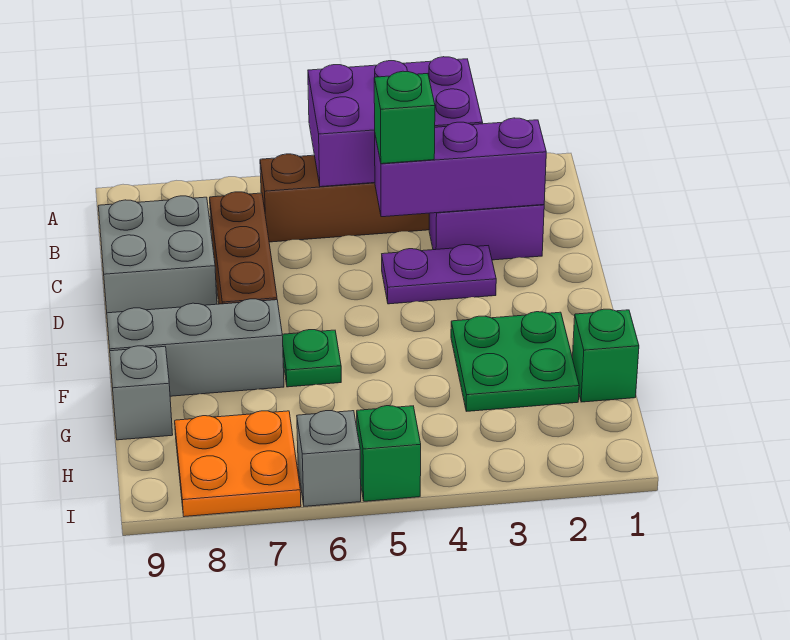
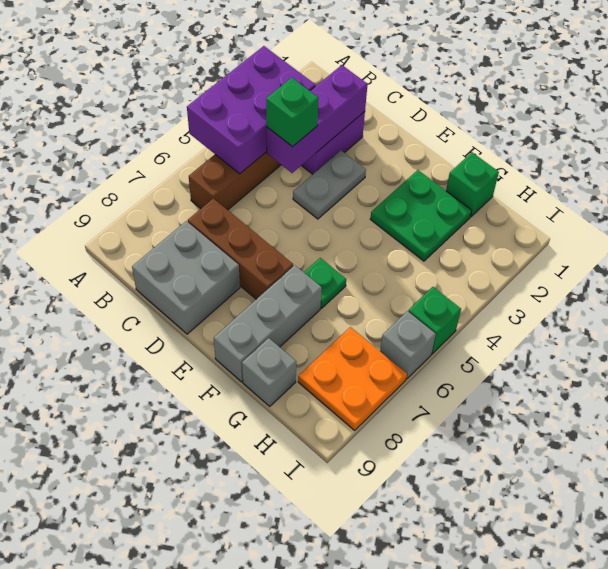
purple plate D3:D4 level 1 -> grey plate D3:D4 level 1

